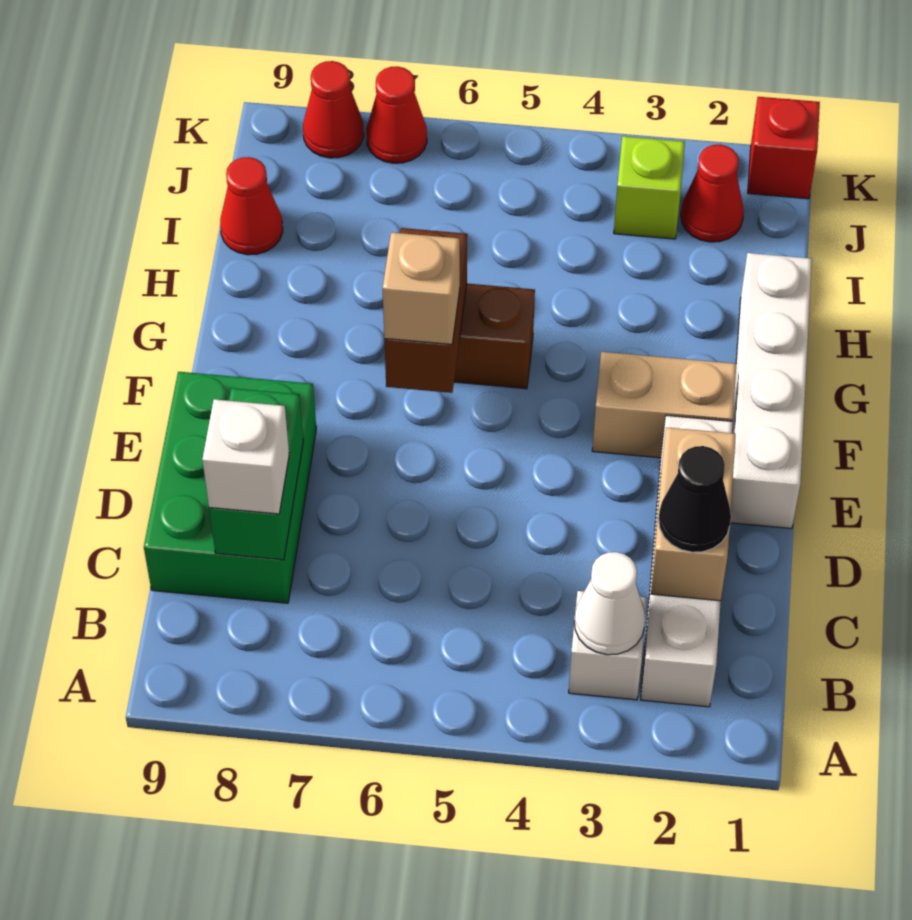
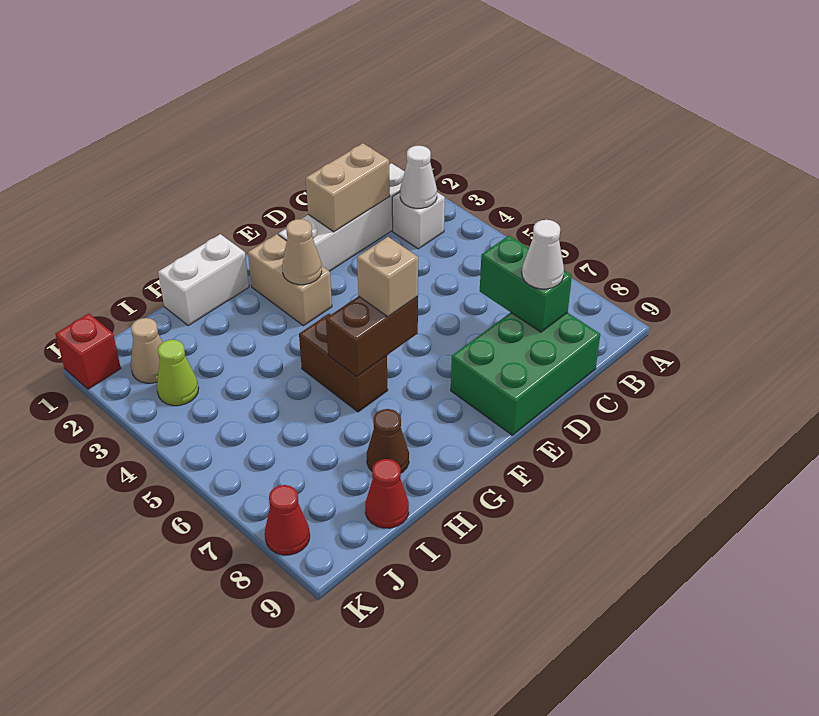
black cone C2 level 3 -> none
green brick C8:D8 level 2 -> green brick C7:C8 level 2
white brick C8 level 3 -> white cone C8 level 3
white brick E1:H1 level 1 -> white brick G1:H1 level 1
none -> tan cone F3 level 2
none -> brown cone H8 level 1
red cone J2 level 1 -> tan cone J2 level 1
lime brick J3 level 1 -> lime cone J3 level 1
red cone K7 level 1 -> none

